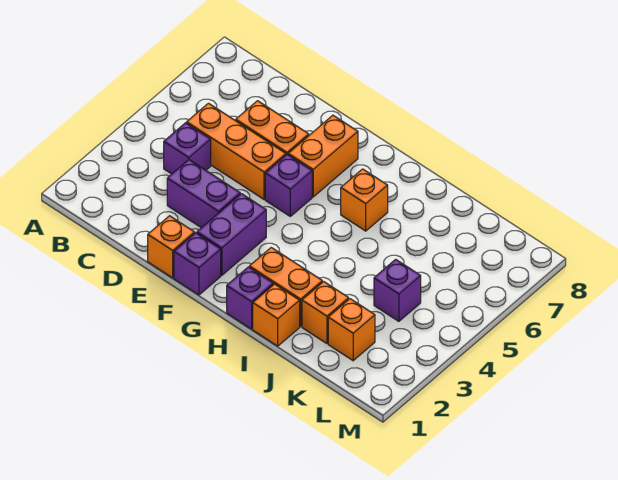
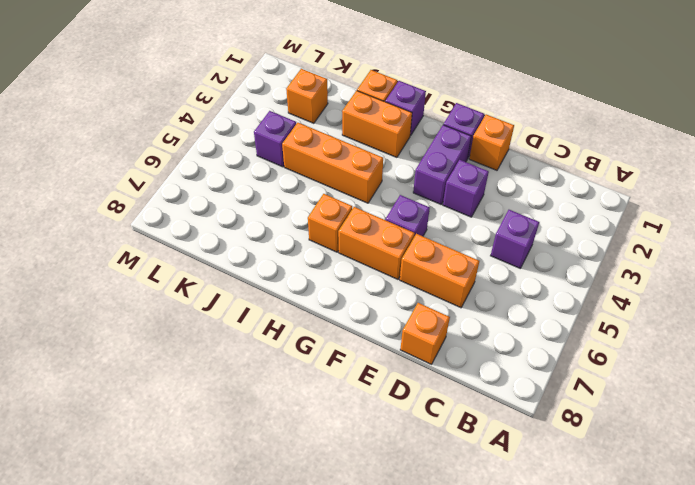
orange brick C5:E5 level 1 -> orange brick H4:J4 level 1
purple brick D3:E3 level 1 -> purple brick E3 level 1
orange brick F6:F7 level 1 -> orange brick F6:G6 level 1
orange brick J2 level 1 -> orange brick D8 level 1

